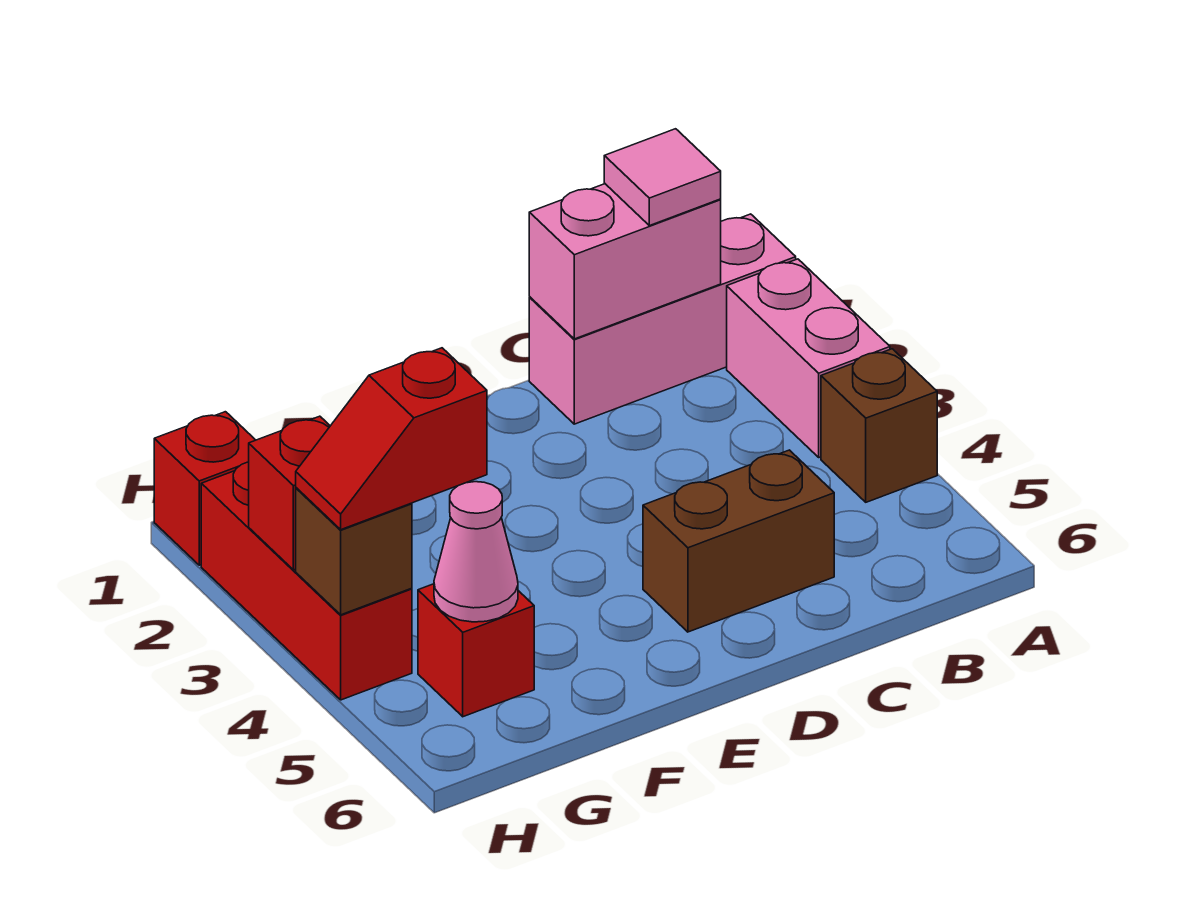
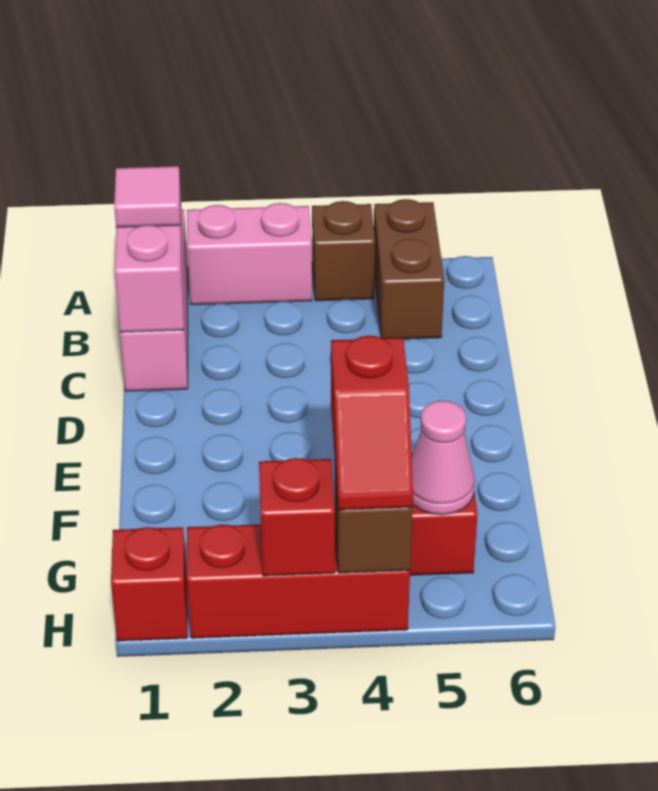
brown brick C5:D5 level 1 -> brown brick A5:B5 level 1

